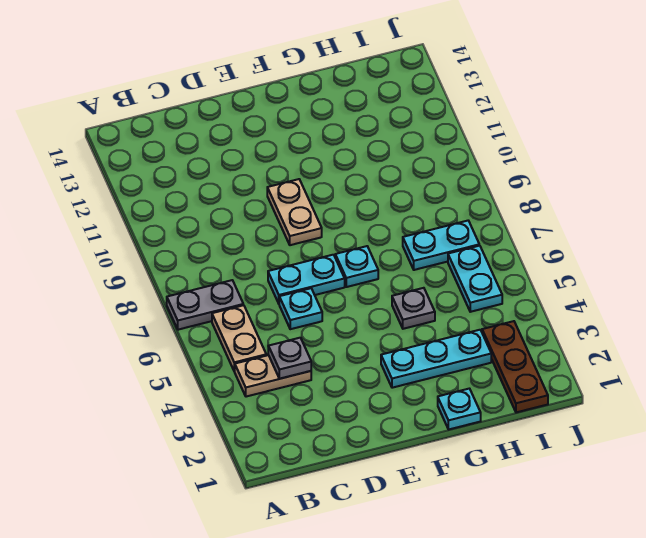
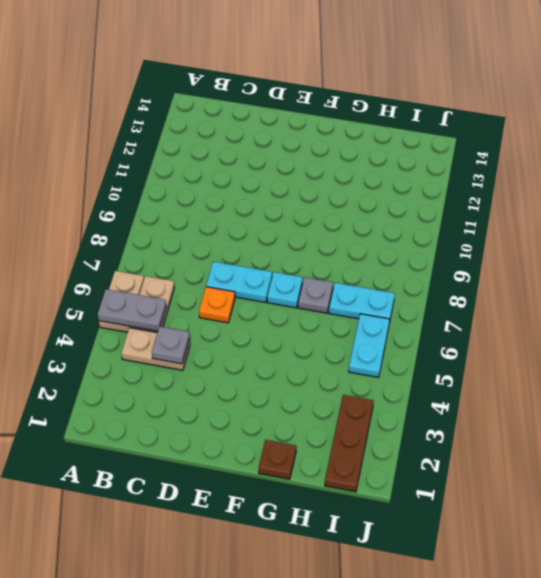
grey plate A7:B7 level 1 -> grey plate A5:B5 level 2
cyan plate D6 level 1 -> orange plate D6 level 1
tan plate E9:E10 level 1 -> tan plate A5:A6 level 1
cyan plate F3:H3 level 1 -> none
cyan plate G1 level 1 -> brown plate G1 level 1
grey plate G5 level 1 -> grey plate G7 level 1

